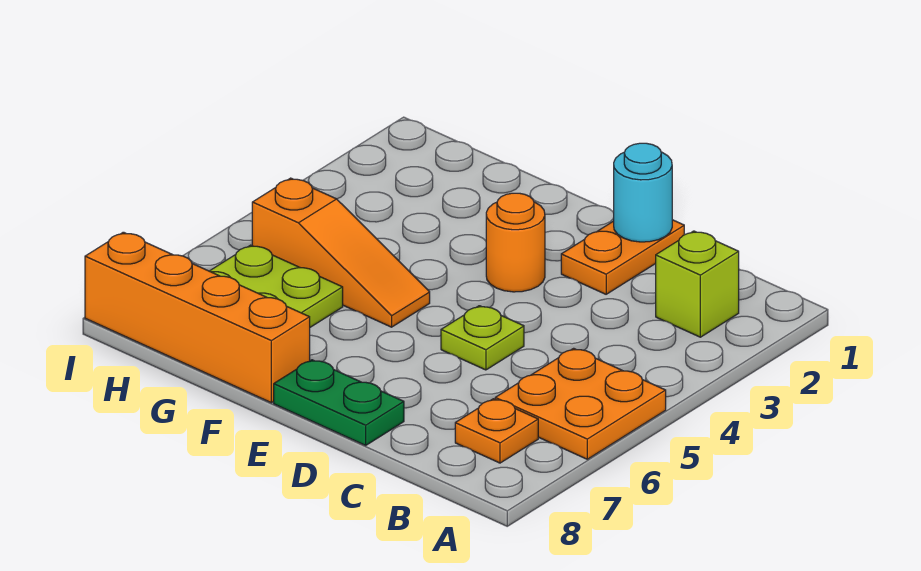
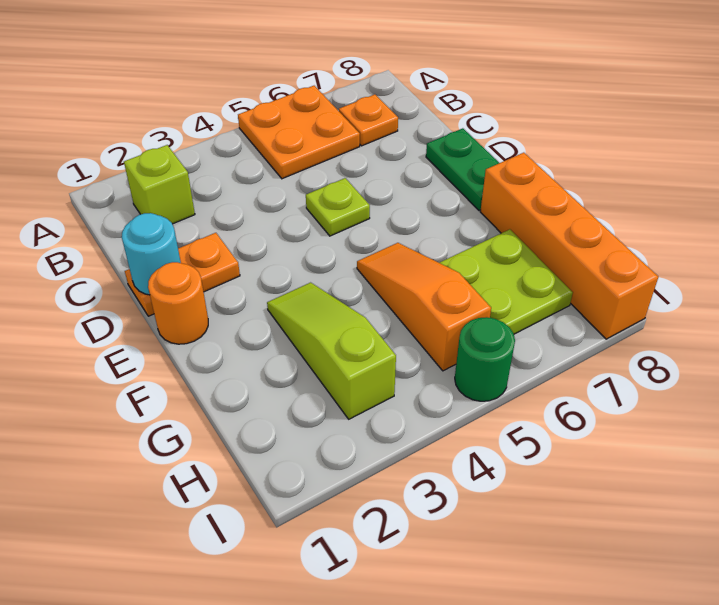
orange round brick E3 level 1 -> orange round brick E1 level 1
none -> lime slope F3:H3 level 1 top H
none -> green round brick I5 level 1

